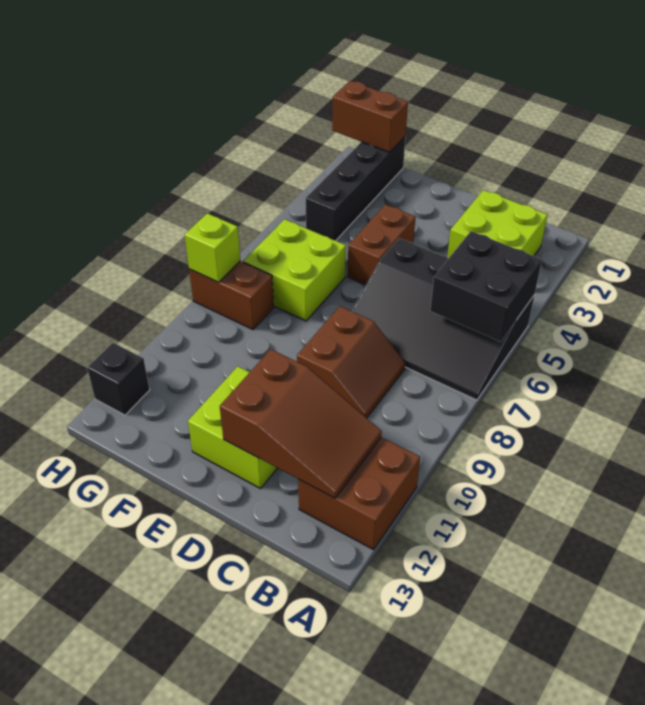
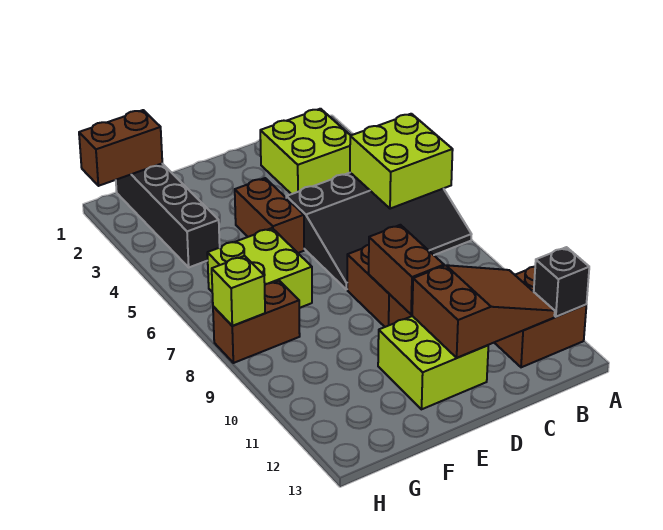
black brick A5:B6 level 2 -> lime brick A5:B6 level 2
none -> brown brick D9:D10 level 2
black brick H12 level 1 -> black brick A12 level 2

